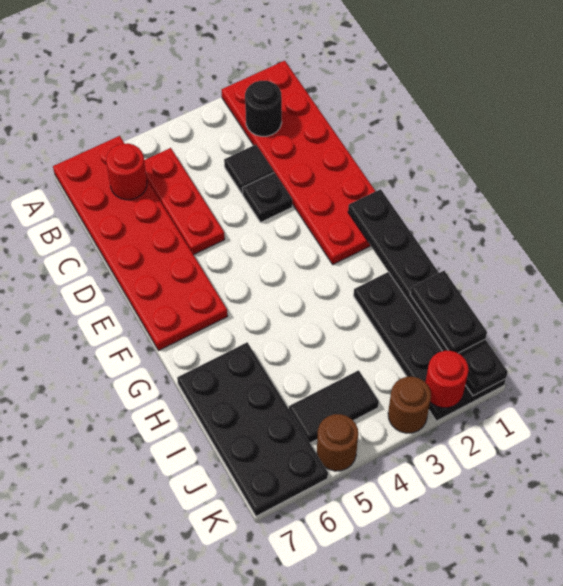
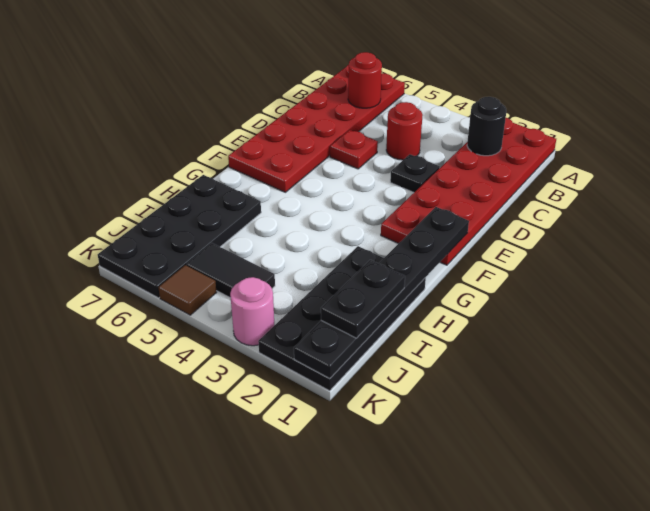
red plate B5:D5 level 1 -> red plate D5 level 1
black tile C3 level 1 -> none
red round brick K2 level 2 -> red round brick C4 level 1
brown round brick K3 level 1 -> pink round brick K3 level 1
brown round brick K5 level 1 -> brown tile K5 level 1

